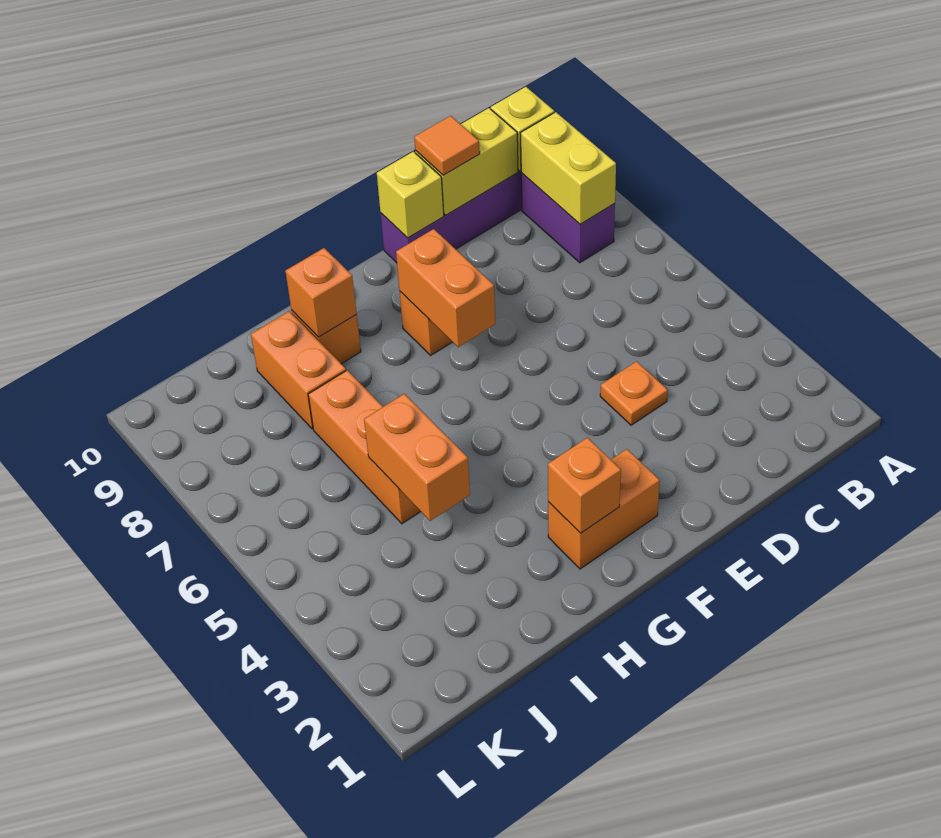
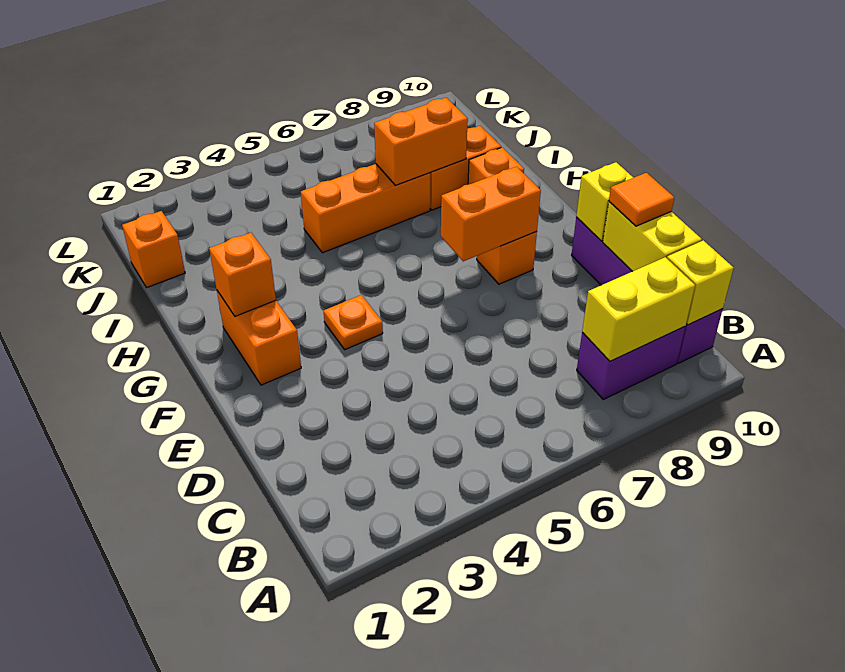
orange plate D4 level 1 -> orange plate F4 level 1
orange brick H9 level 2 -> orange brick J1 level 1
orange brick I4:I5 level 2 -> orange brick I7:I8 level 2

